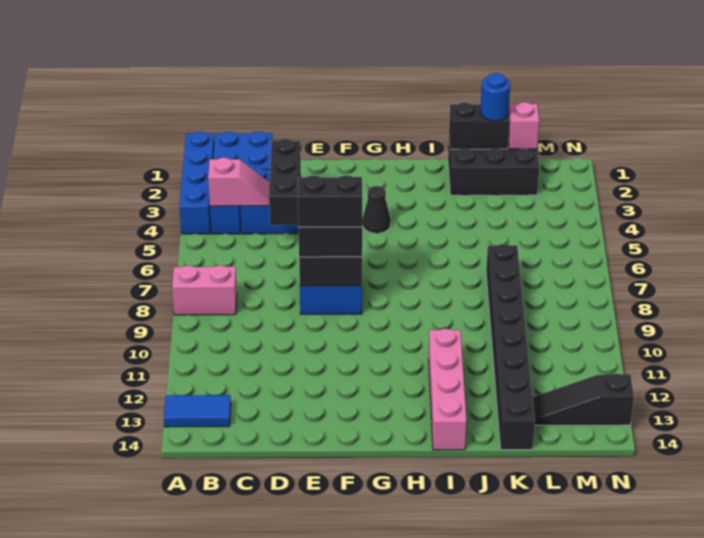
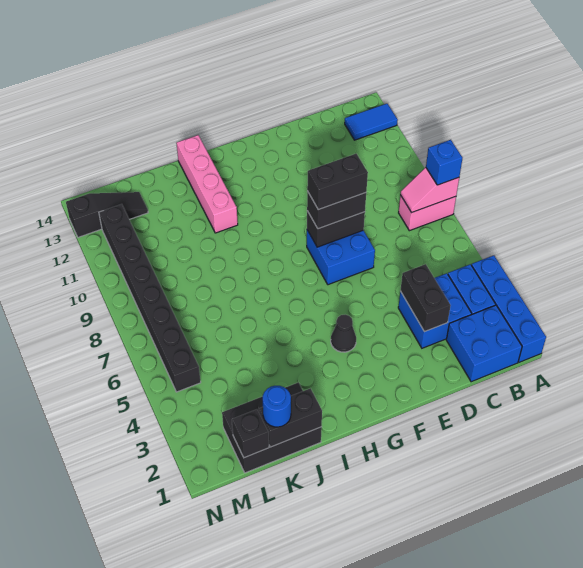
none -> blue brick A8 level 3
pink slope B4:C4 level 2 top B -> pink slope A8:B8 level 2 top A
black brick D3:D5 level 2 -> black brick D3:D4 level 2
black brick K7:K14 level 1 -> black brick M5:M12 level 1
pink brick L1 level 2 -> black brick L1 level 2

